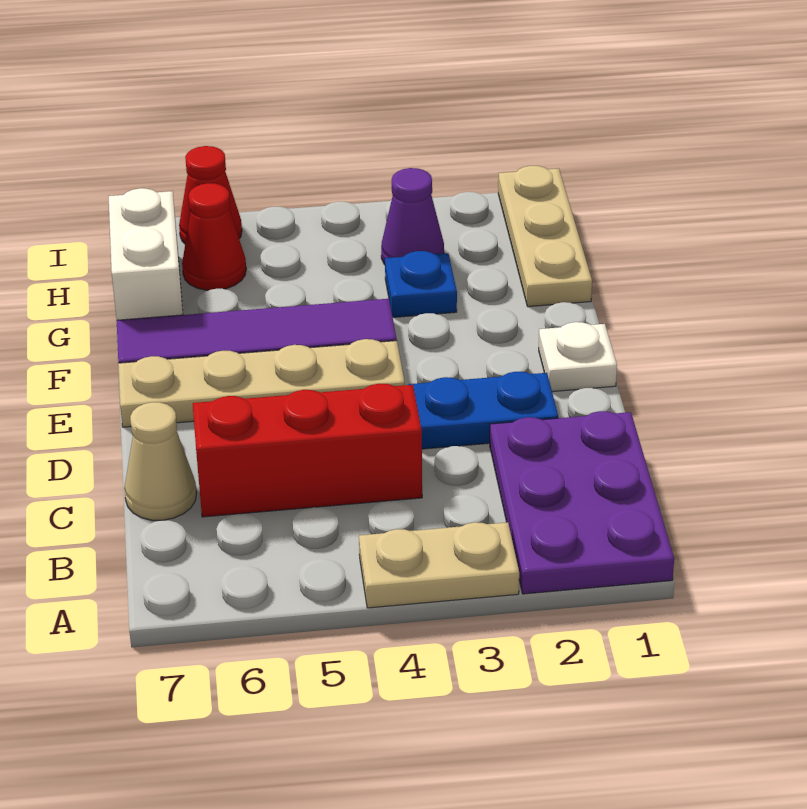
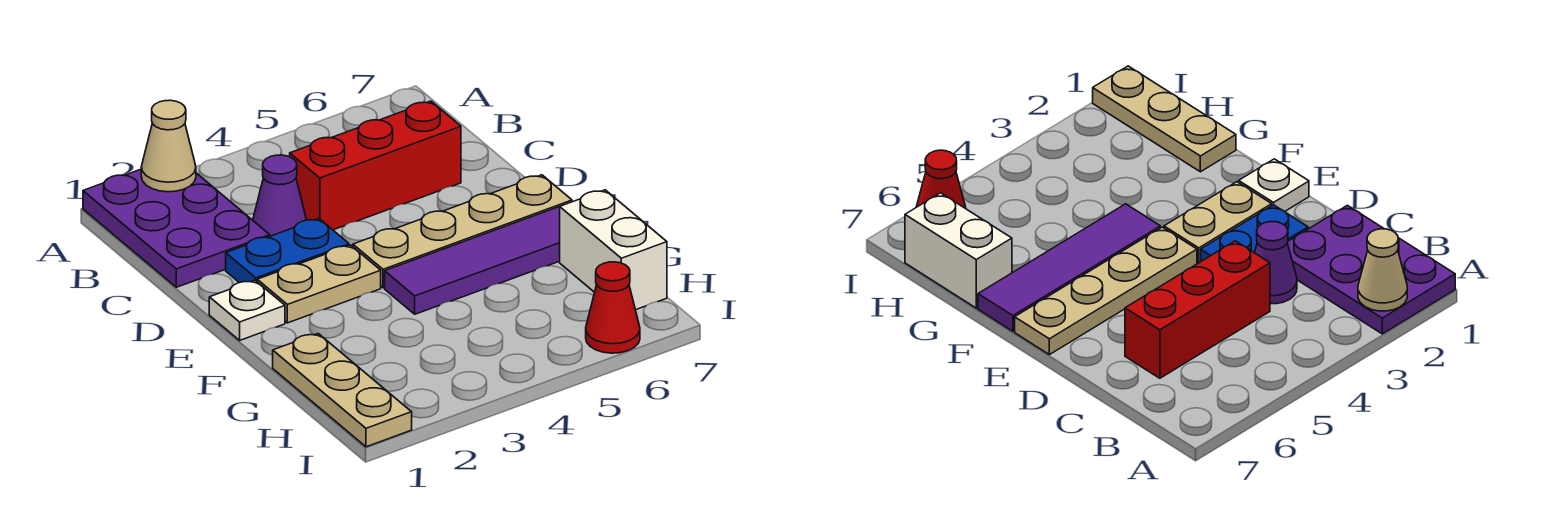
tan plate A3:A4 level 1 -> tan plate E2:E3 level 1
tan cone C7 level 1 -> tan cone A2 level 2
blue plate G3 level 1 -> none
purple cone H3 level 1 -> purple cone C3 level 1
red cone H6 level 1 -> none

